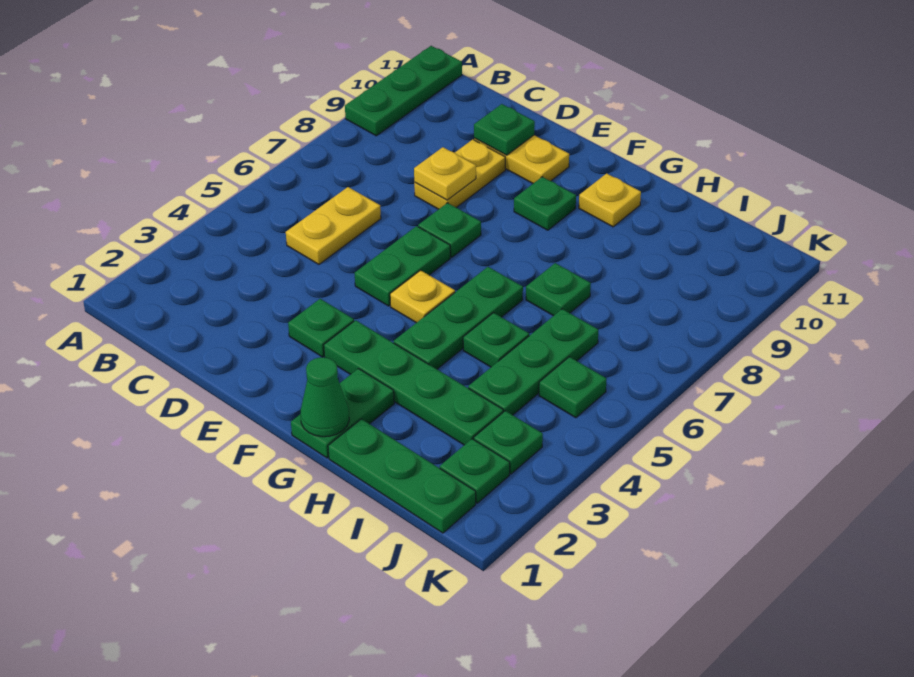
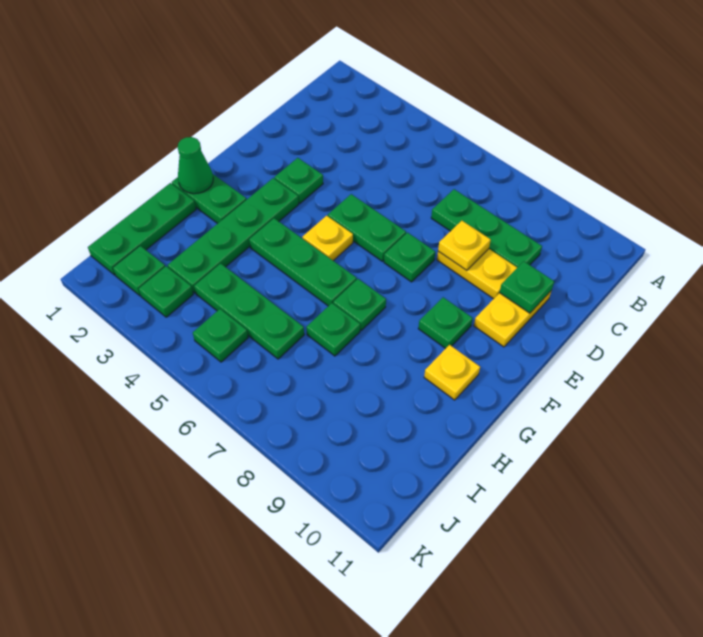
green plate A9:A11 level 1 -> green plate C7:C9 level 1
yellow plate C5:C6 level 1 -> none
green plate H5 level 1 -> green plate G7 level 1

